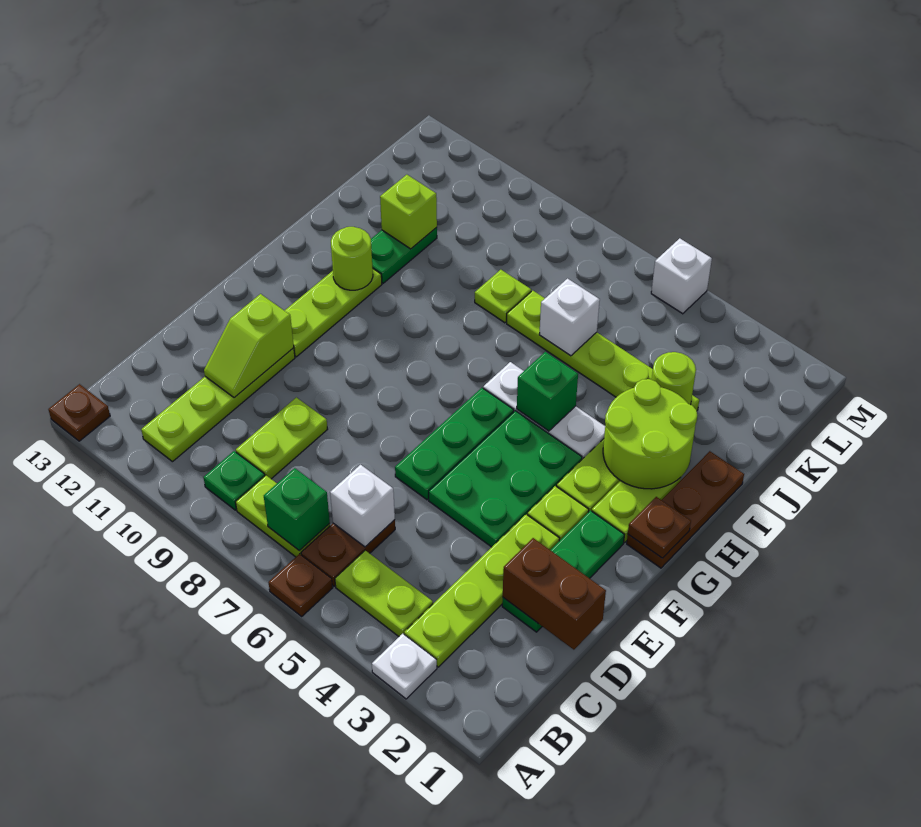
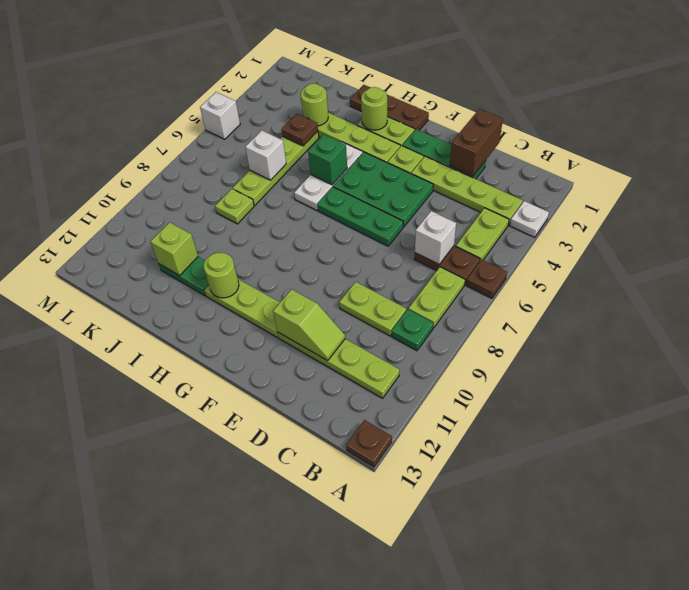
green brick B7 level 2 -> none
brown plate G1 level 2 -> brown plate J4 level 2
lime round brick H2:I3 level 2 -> lime round brick H2 level 2

